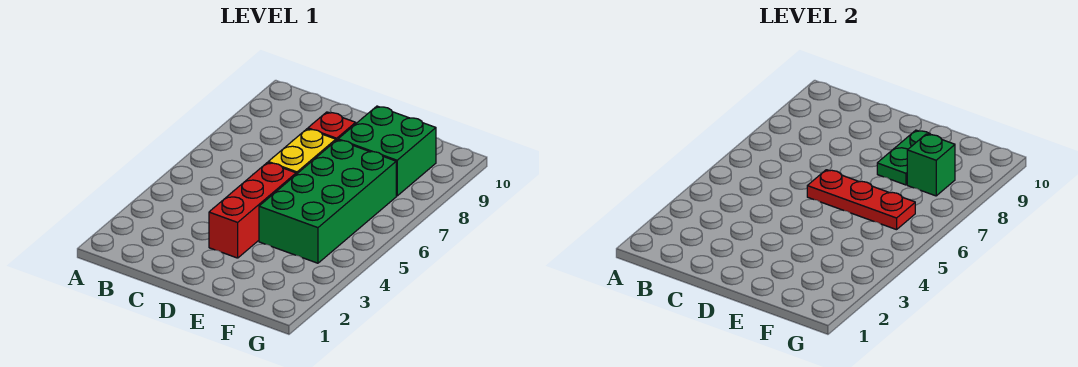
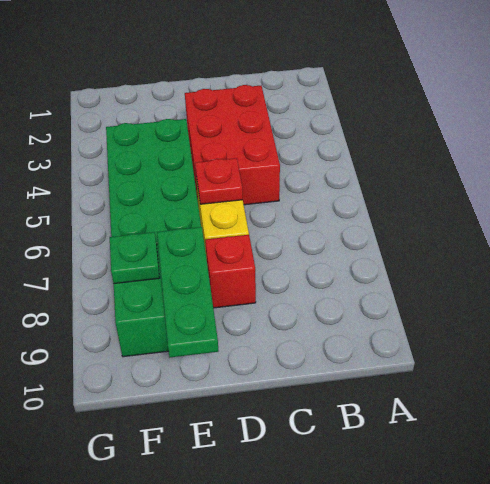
red brick D3:D5 level 1 -> red brick C3:D5 level 1
red plate D6:F6 level 2 -> red plate D6 level 2
green plate E8:E9 level 2 -> green plate E8:E10 level 2
green brick F8 level 2 -> green plate F8 level 2

